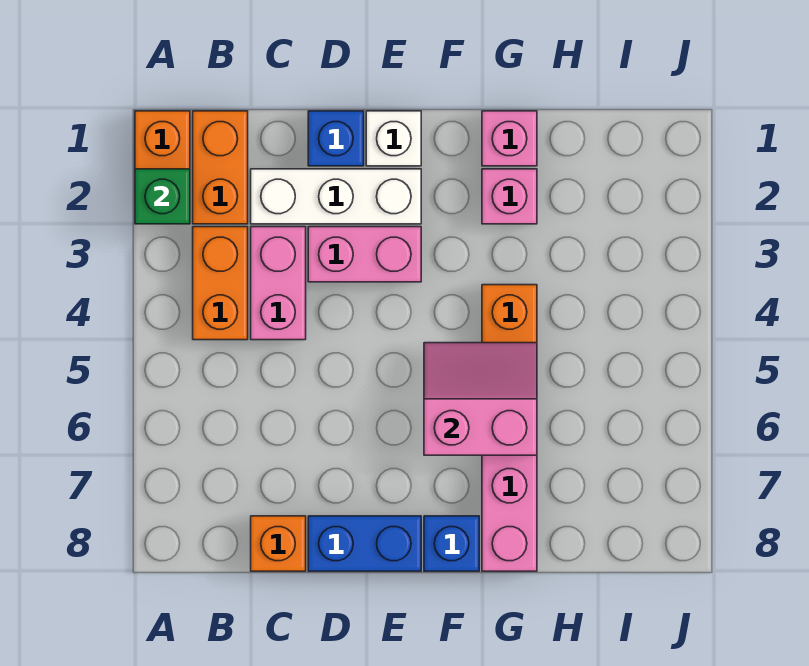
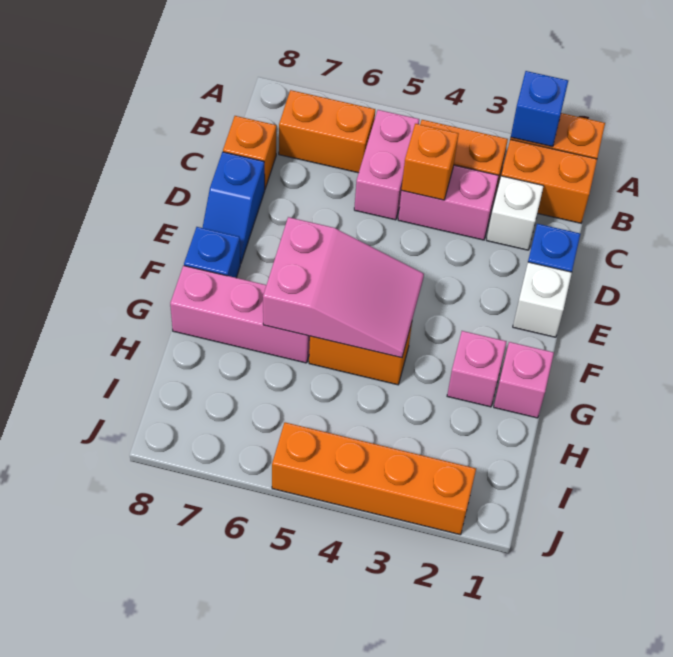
green brick A2 level 2 -> blue brick A2 level 2
none -> orange brick B6:B7 level 1
white brick C2:E2 level 1 -> white brick C2 level 1
none -> orange brick C4 level 2
pink brick D3:E3 level 1 -> pink brick B5:C5 level 1
blue brick D8:E8 level 1 -> blue slope D8:E8 level 1 top D
pink slope F5:G6 level 2 top 6 -> pink slope F4:G6 level 2 top 6
none -> orange brick J2:J5 level 1

